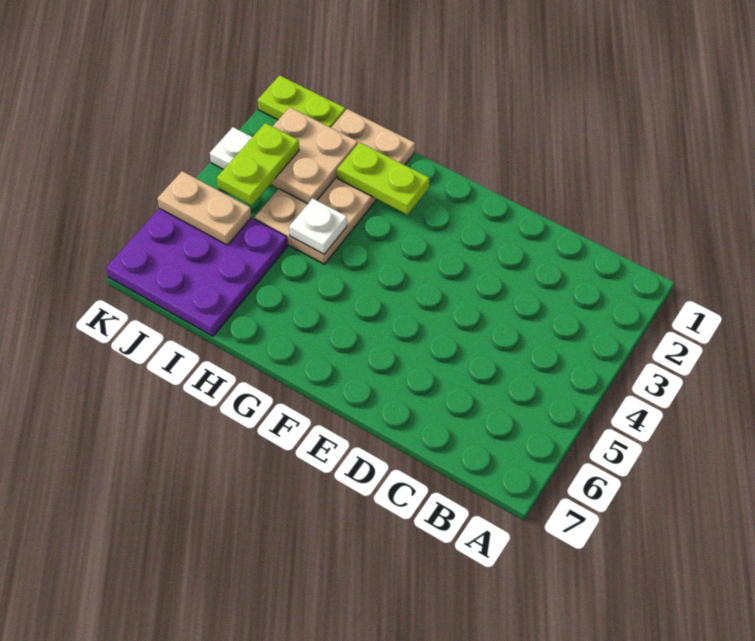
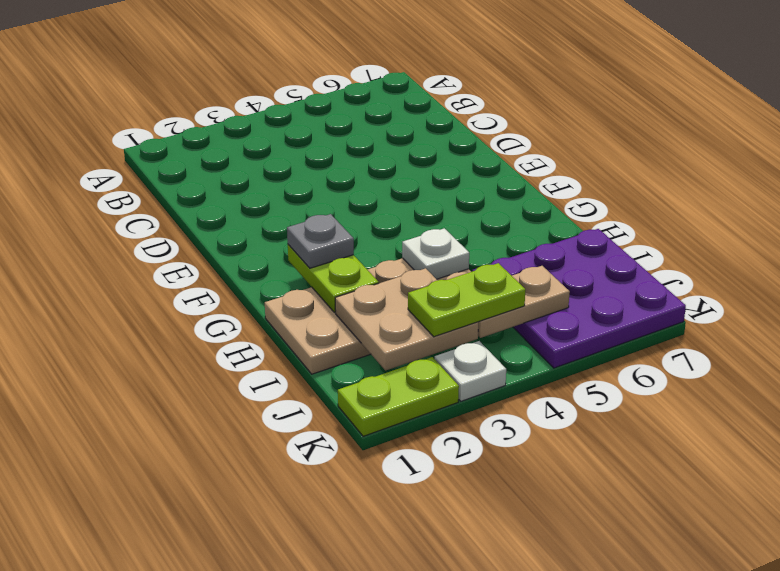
none -> grey plate G2 level 3
lime plate J1:K1 level 1 -> lime plate K1:K2 level 1
tan plate J5:K5 level 2 -> tan plate J4:J5 level 2

